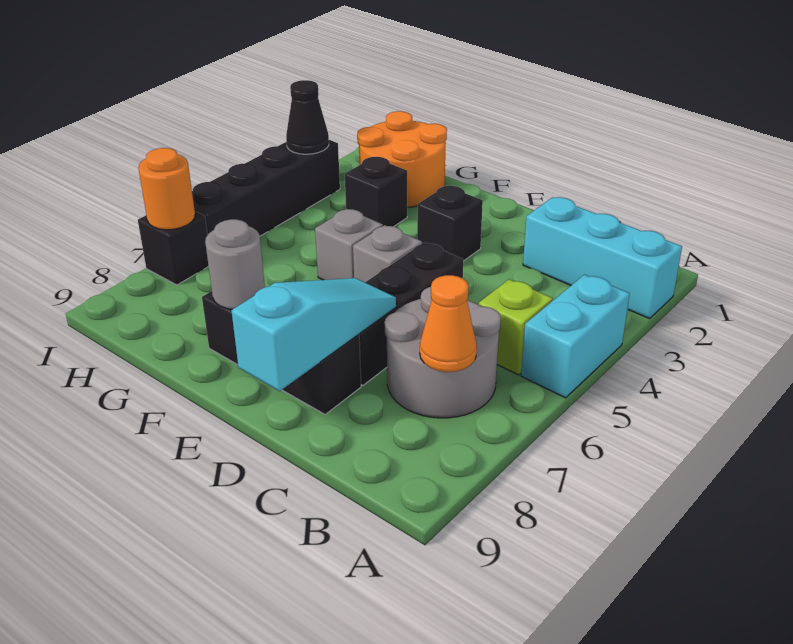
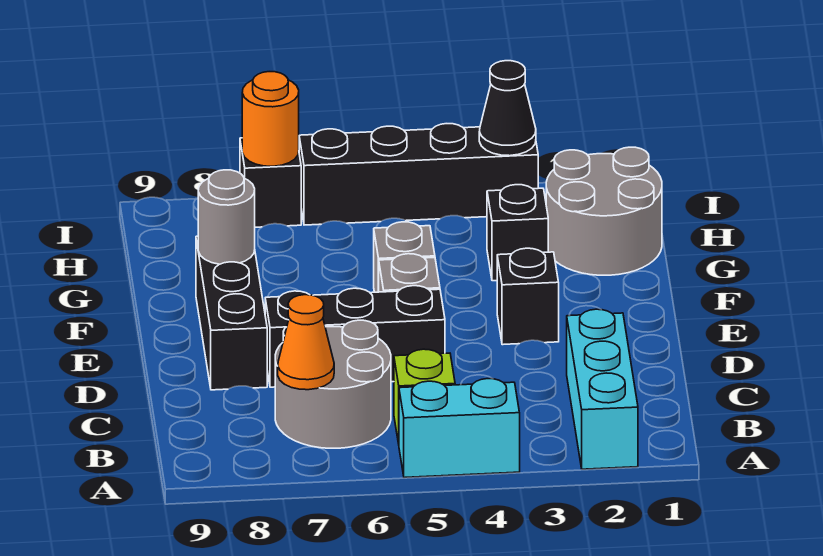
cyan slope D7:D9 level 2 top 9 -> none
orange round brick G1:H2 level 1 -> grey round brick G1:H2 level 1

